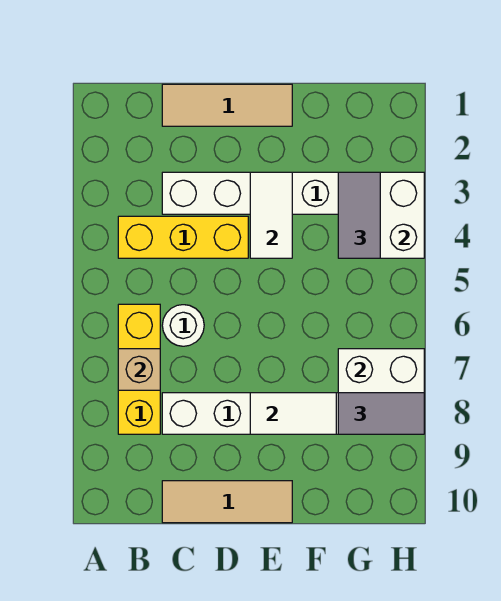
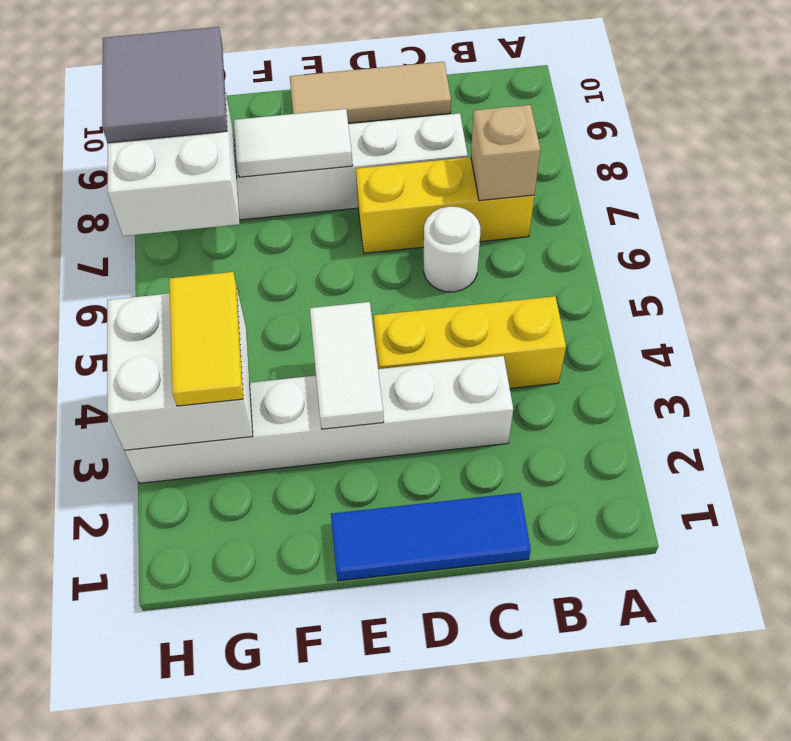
yellow brick B6:B8 level 1 -> yellow brick B7:D7 level 1
tan tile C1:E1 level 1 -> blue tile C1:E1 level 1
grey tile G3:G4 level 3 -> yellow tile G3:G4 level 3
grey tile G8:H8 level 3 -> grey tile G8:H9 level 3

